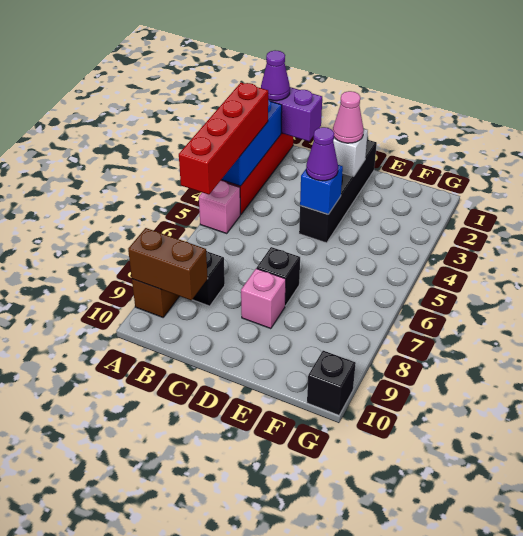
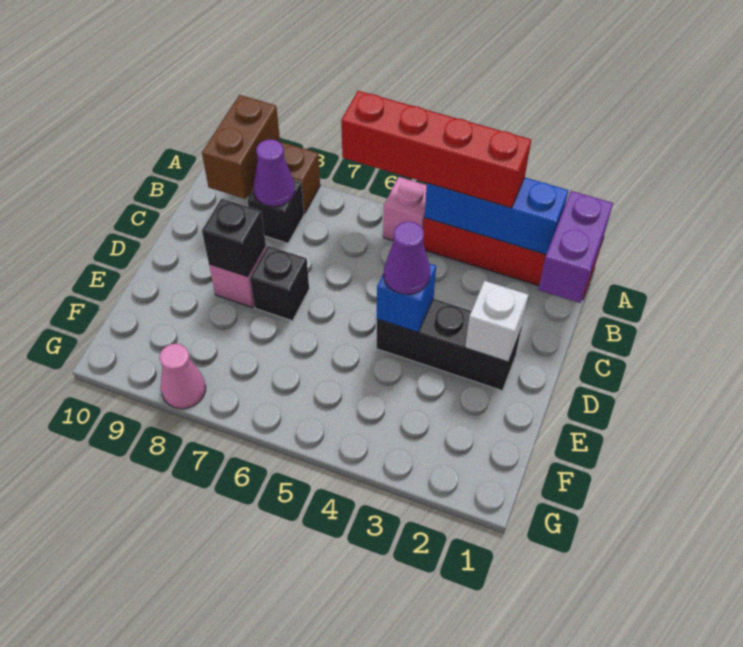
purple cone A1 level 3 -> purple cone B8 level 2
black brick D1:D4 level 1 -> black brick D2:D4 level 1
pink cone D2 level 3 -> pink cone G8 level 1
black brick G10 level 1 -> black brick D8 level 2

